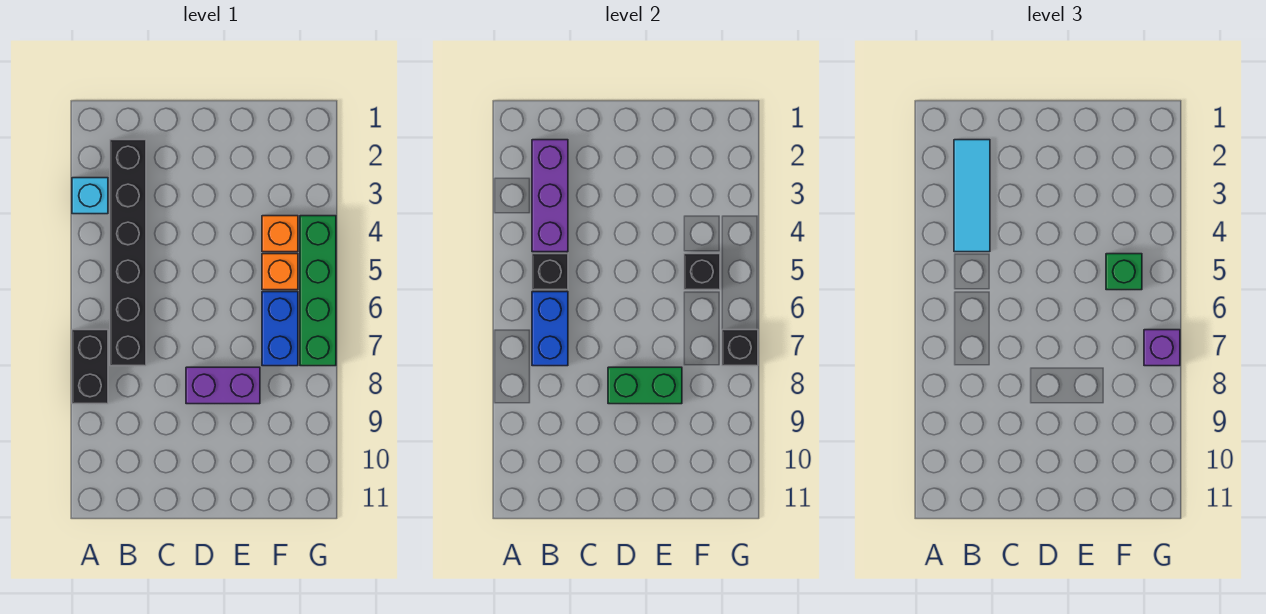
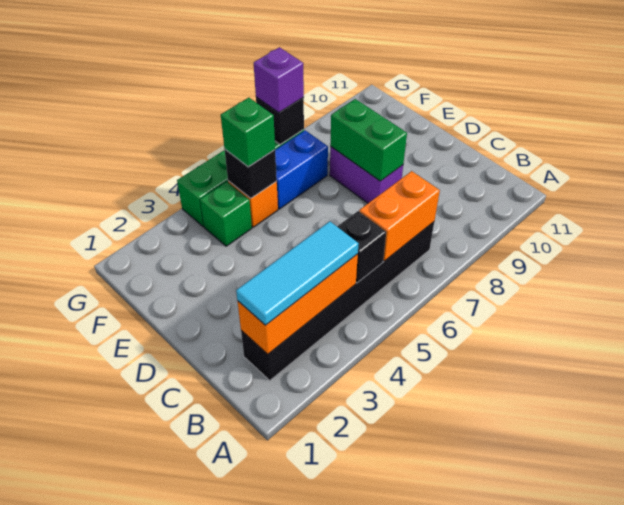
cyan brick A3 level 1 -> none
black brick A7:A8 level 1 -> none
purple brick B2:B4 level 2 -> orange brick B2:B4 level 2
blue brick B6:B7 level 2 -> orange brick B6:B7 level 2
orange brick F4 level 1 -> green brick F4 level 1

